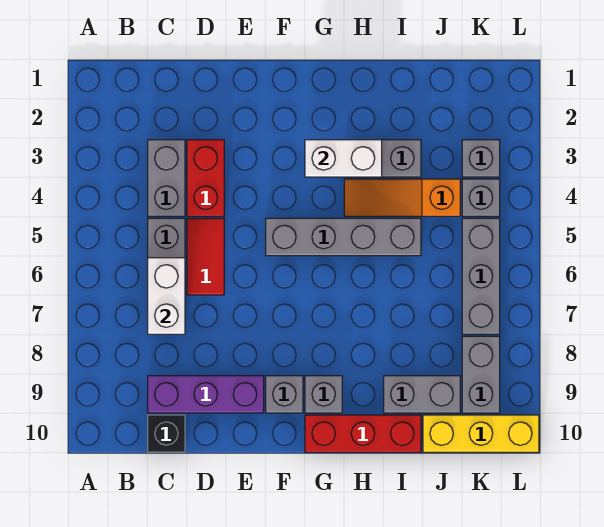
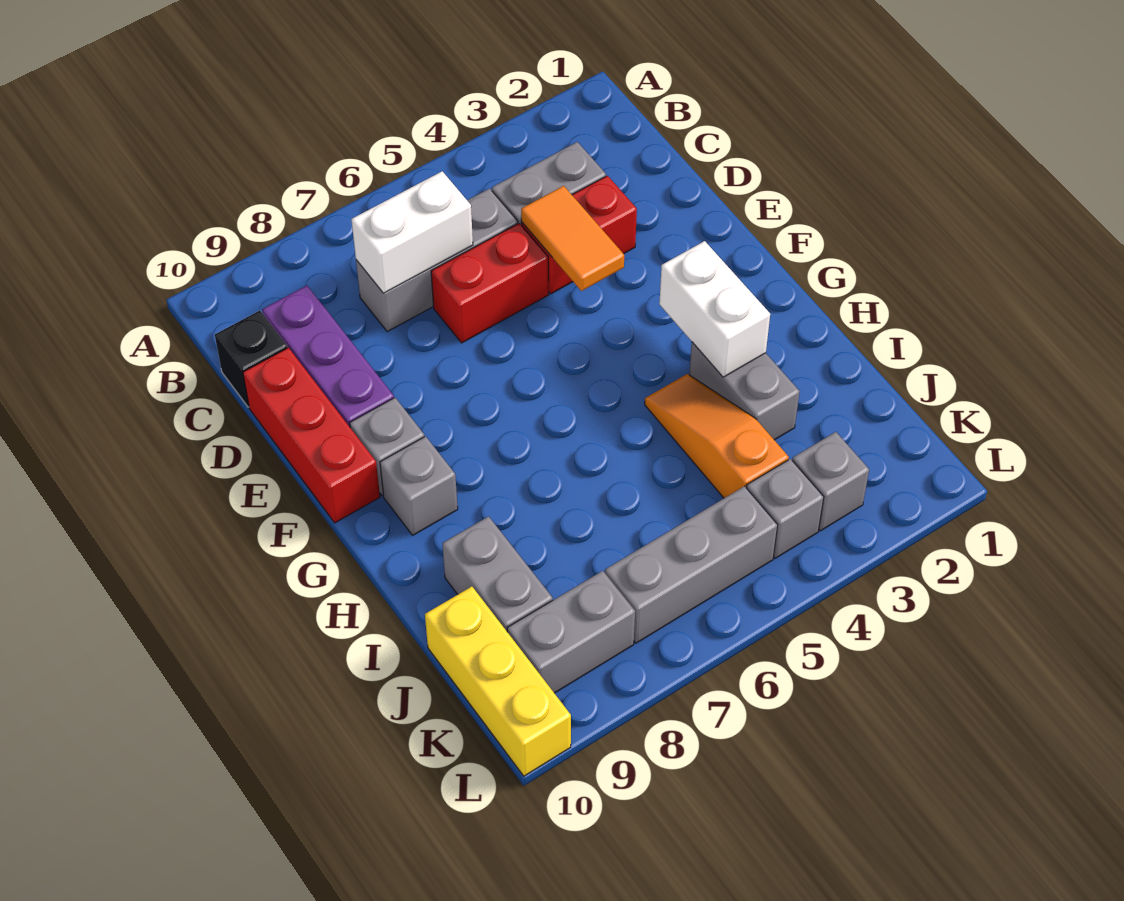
none -> orange tile D4:E4 level 2
red tile D5:D6 level 1 -> red brick D5:D6 level 1
grey brick F5:I5 level 1 -> none
red brick G10:I10 level 1 -> red brick D10:F10 level 1

